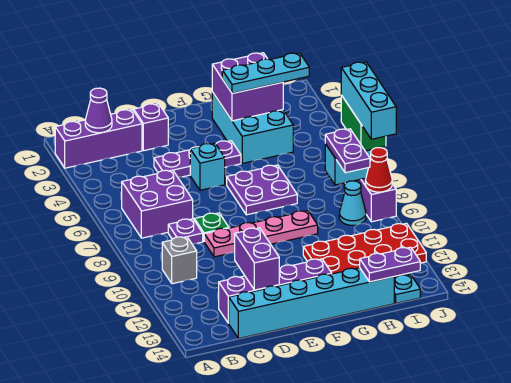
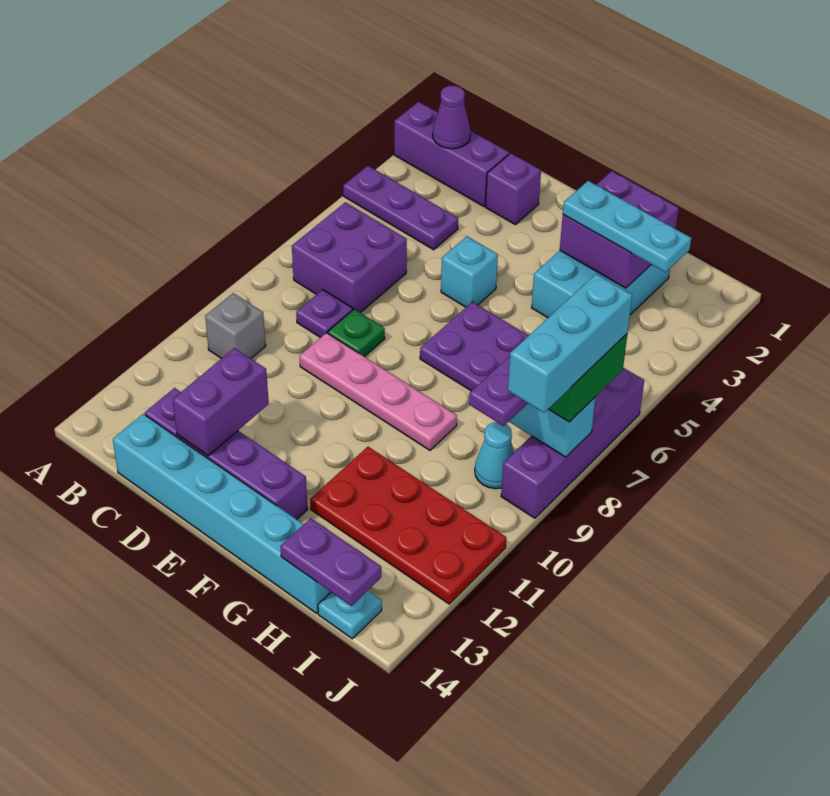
purple plate D4:F4 level 1 -> purple plate A4:C4 level 1
red cone J9 level 2 -> none

